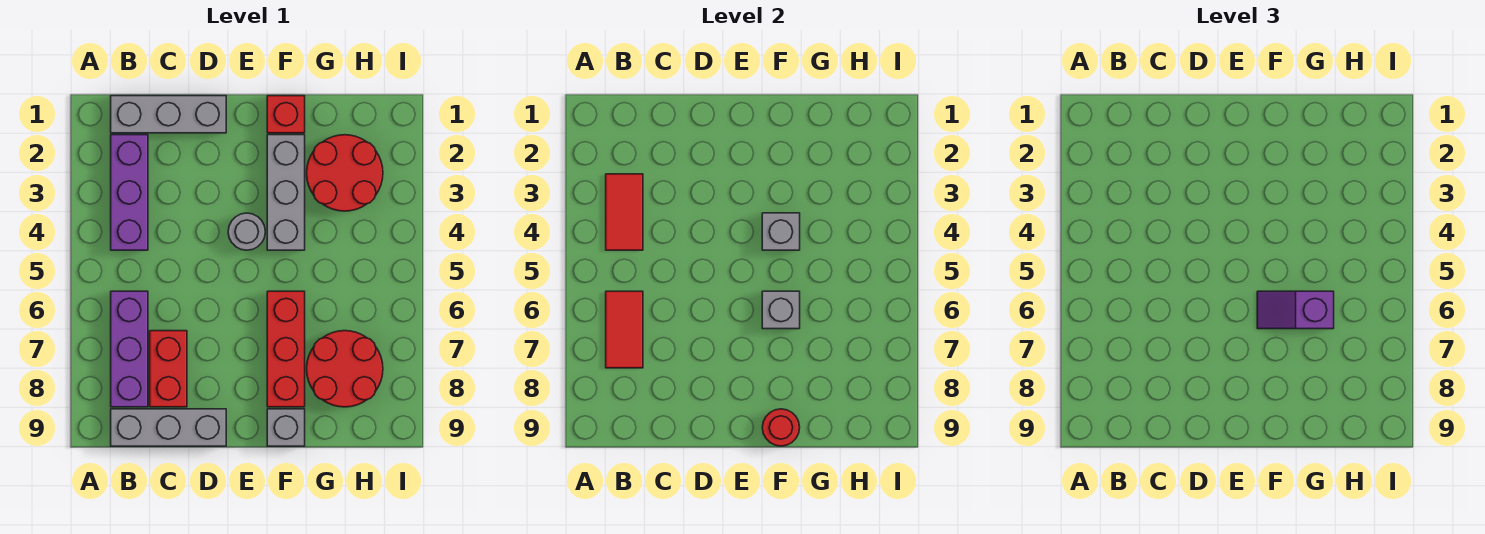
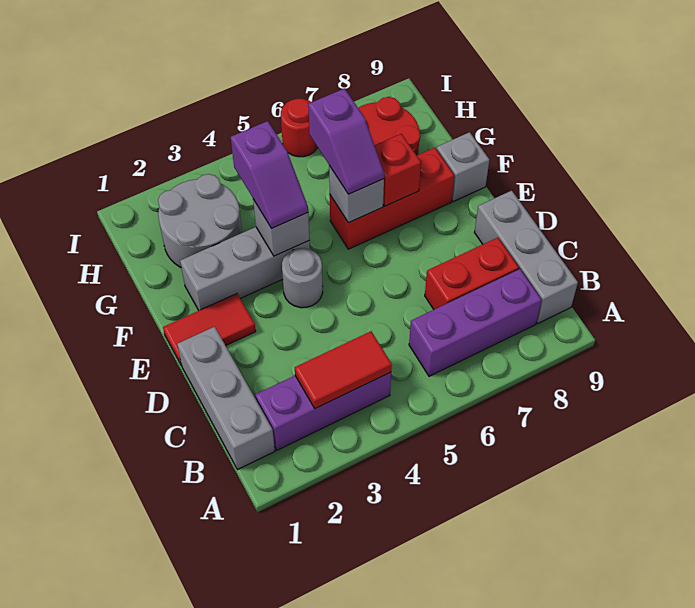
red tile B6:B7 level 2 -> red tile E1:E2 level 1
red brick F1 level 1 -> red brick F7 level 2
none -> purple slope F4:G4 level 3 top G
red round brick F9 level 2 -> red round brick I6 level 1
red round brick G2:H3 level 1 -> grey round brick G2:H3 level 1

